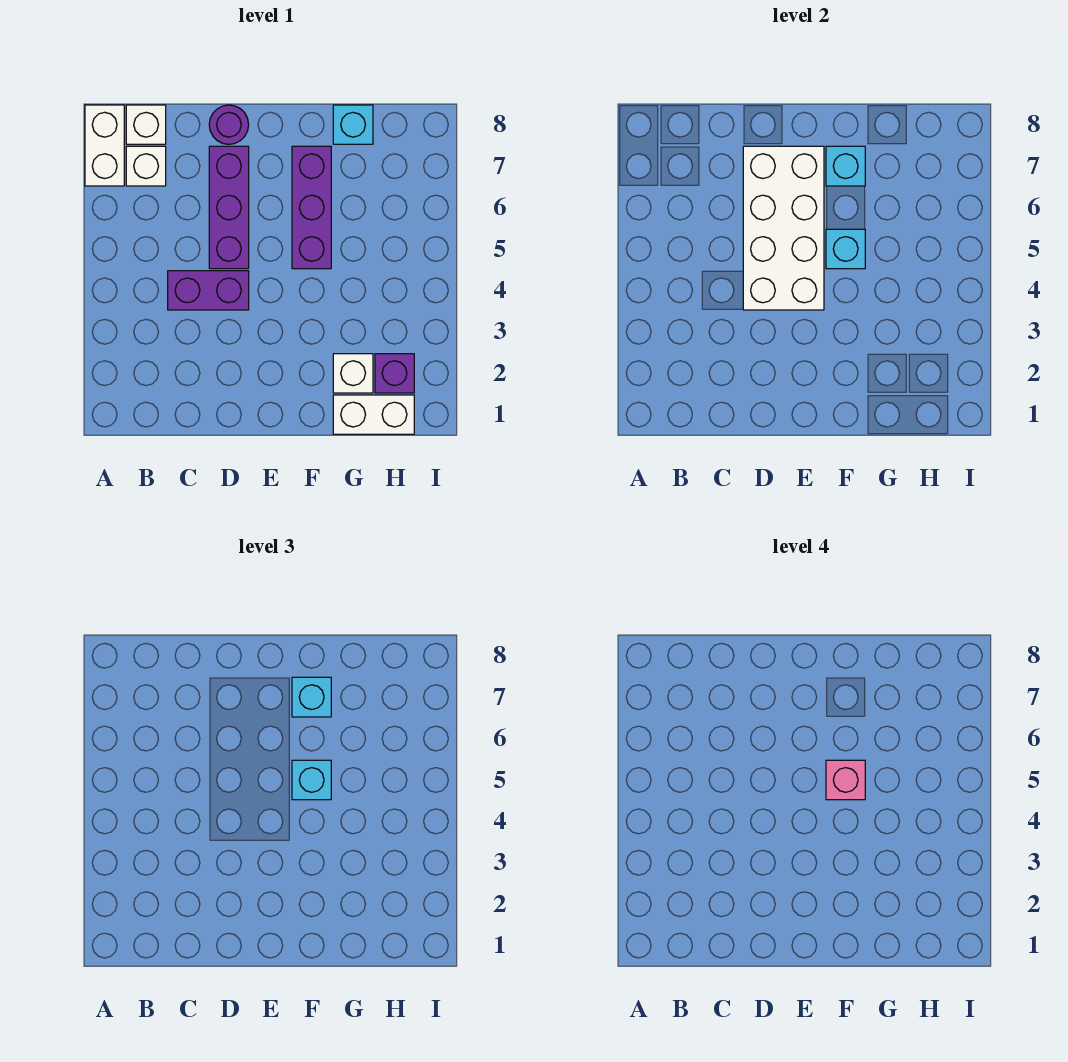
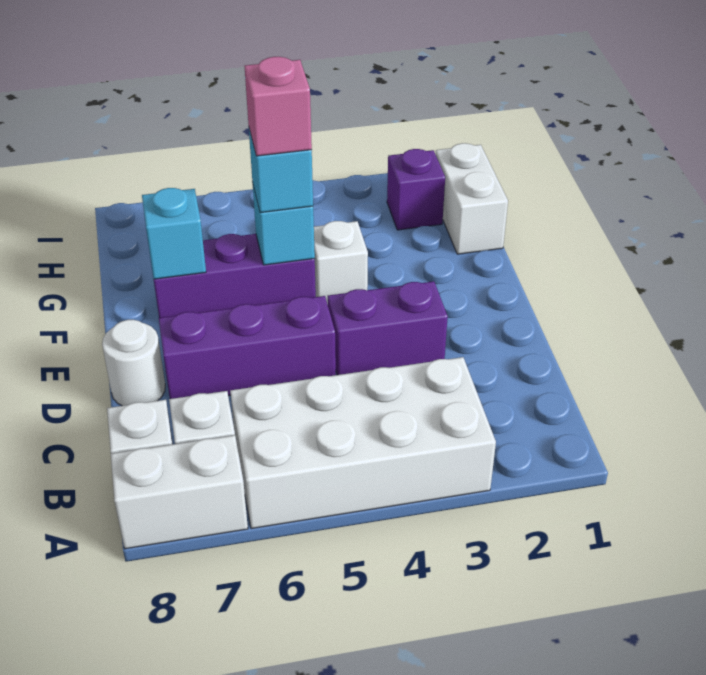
purple brick C4:D4 level 1 -> purple brick D3:D4 level 1
white brick D4:E7 level 2 -> white brick A3:B6 level 1
purple round brick D8 level 1 -> white round brick D8 level 1
cyan brick F7 level 3 -> none
white brick G2 level 1 -> white brick F4 level 1
cyan brick G8 level 1 -> none

